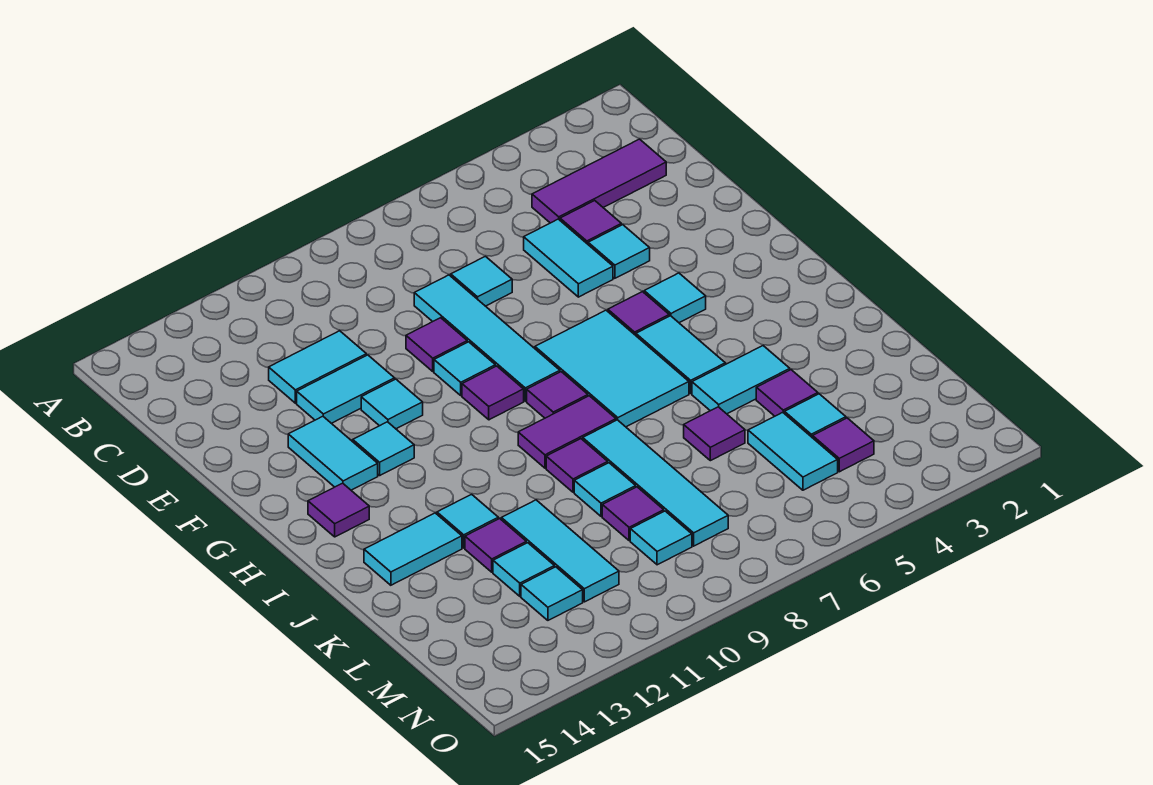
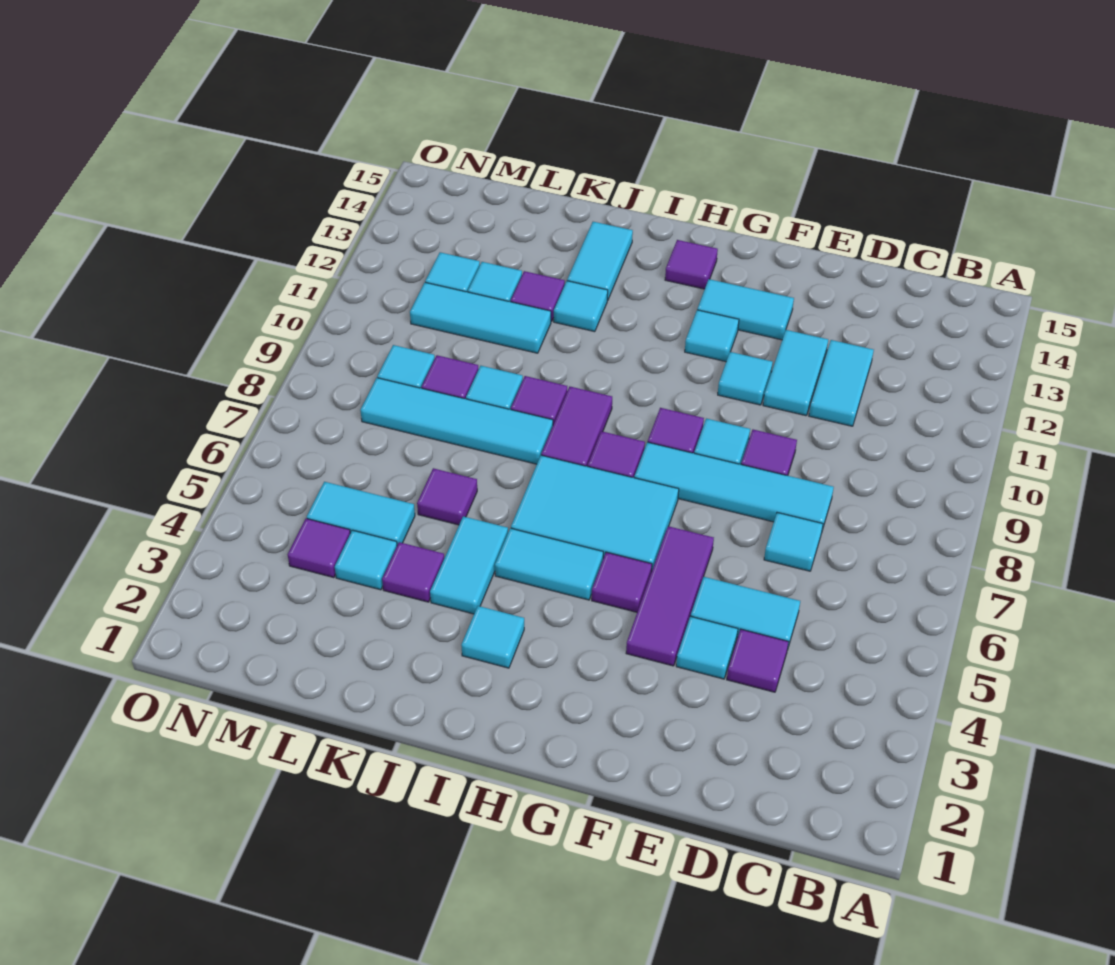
purple tile C2:C4 level 1 -> purple tile F4:F6 level 1
cyan tile G4 level 1 -> cyan tile I3 level 1

